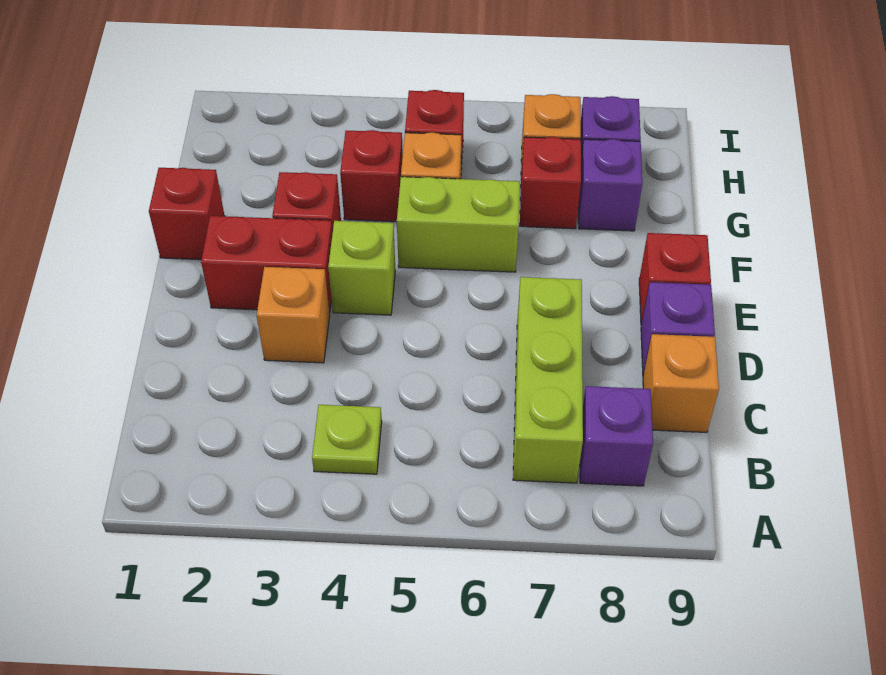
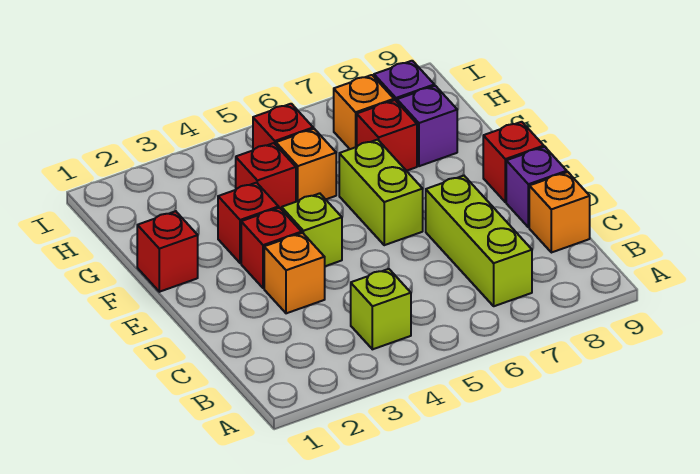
lime plate B4 level 1 -> lime brick B4 level 1
purple brick B8 level 1 -> none
red brick E2:E3 level 1 -> red brick E3 level 1
lime brick F5:F6 level 1 -> lime brick E6:F6 level 1

